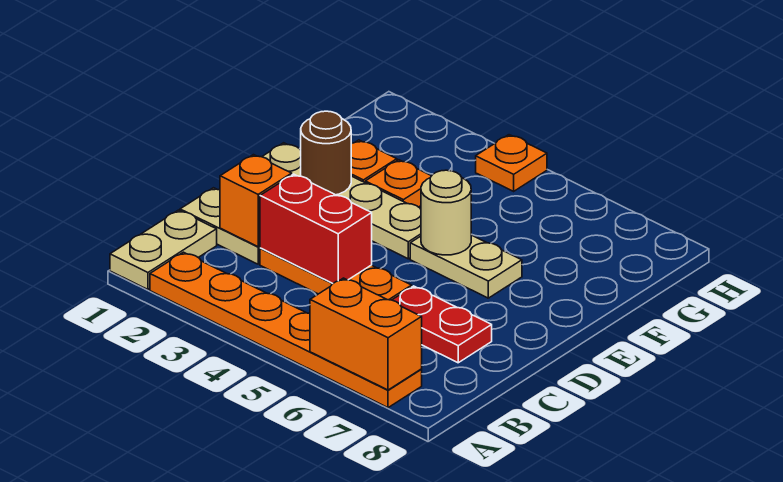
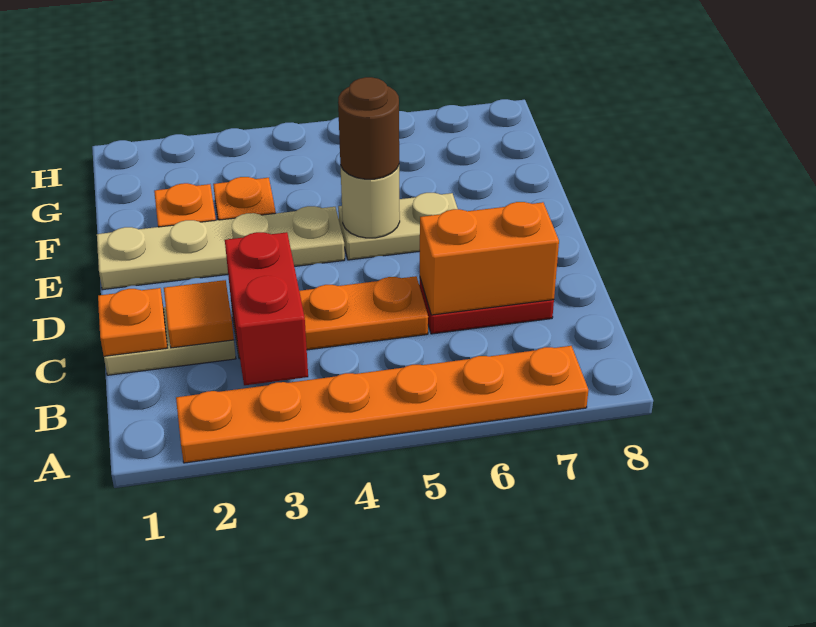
tan plate A1:B1 level 1 -> none
orange brick A6:A7 level 2 -> orange brick C6:C7 level 2
orange brick C2 level 2 -> orange tile C2 level 2
red brick C3:C4 level 2 -> red brick B3:C3 level 2
brown round brick E2 level 2 -> brown round brick E5 level 3
orange plate H4 level 1 -> orange plate C1 level 2

